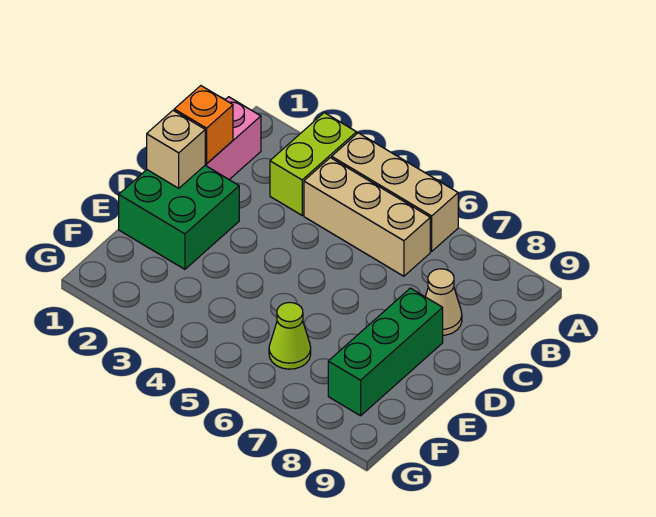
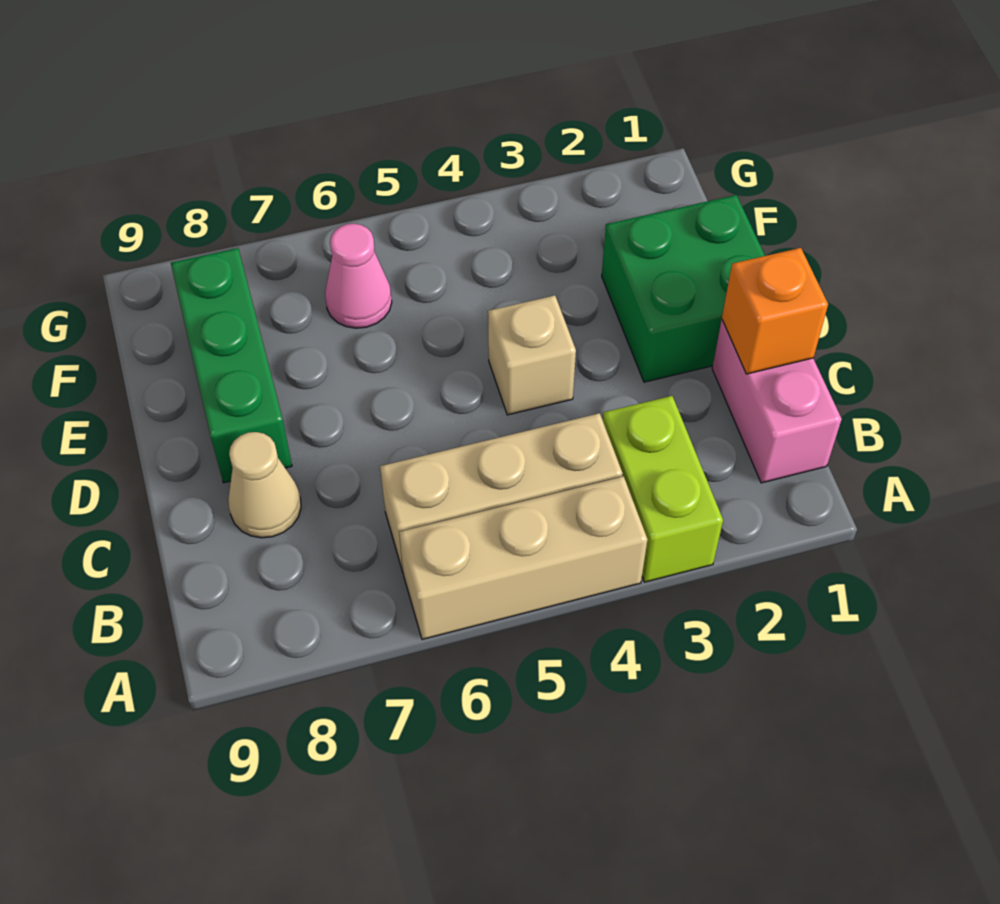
tan brick D1 level 2 -> tan brick D4 level 1
lime cone F6 level 1 -> pink cone F6 level 1

